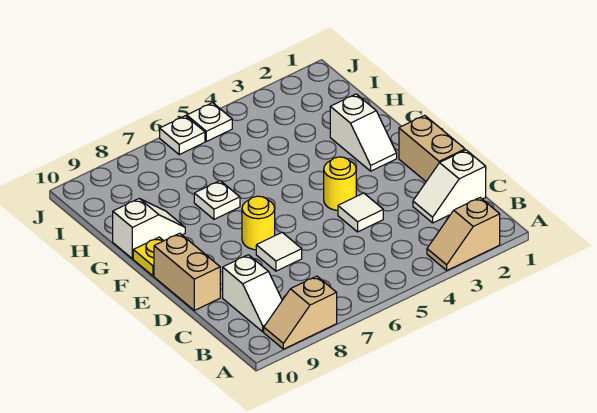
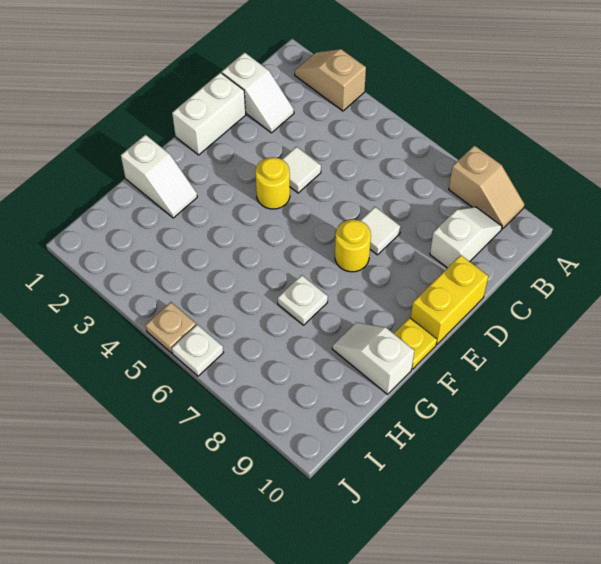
tan slope A2:A3 level 1 top 2 -> tan slope A2:A3 level 1 top 3
tan brick D1:E1 level 1 -> white brick D1:E1 level 1
tan brick D10:E10 level 1 -> yellow brick D10:E10 level 1
white slope F2:G2 level 1 top G -> white slope G1:G2 level 1 top 1
white plate J5 level 1 -> tan plate J5 level 1

